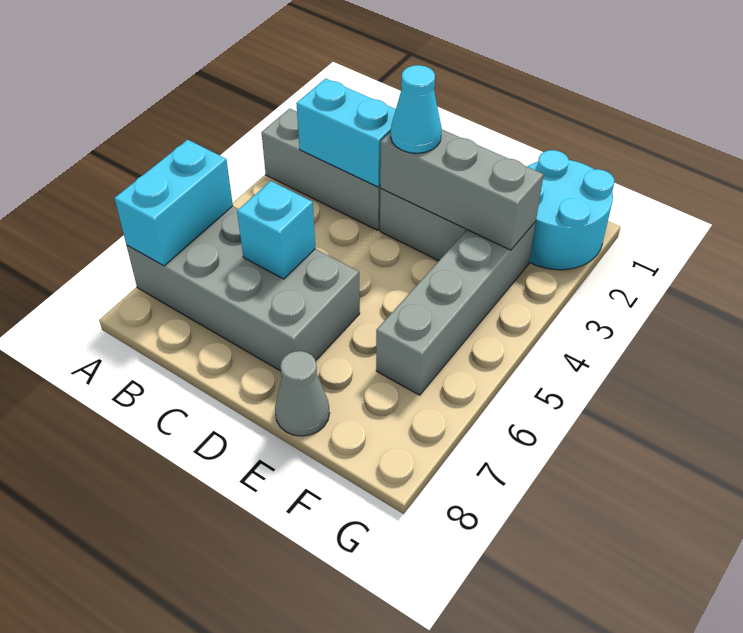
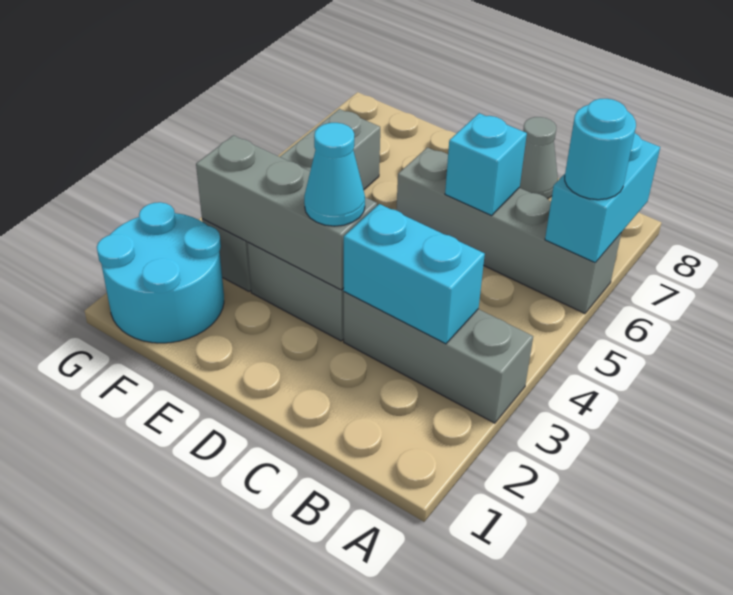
grey brick A6:D7 level 1 -> grey brick A6:D6 level 1
none -> cyan round brick A6 level 3
grey cone E8 level 1 -> grey cone C8 level 1

